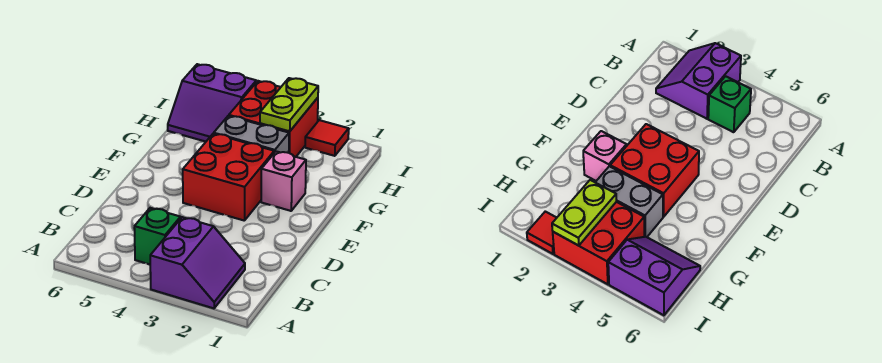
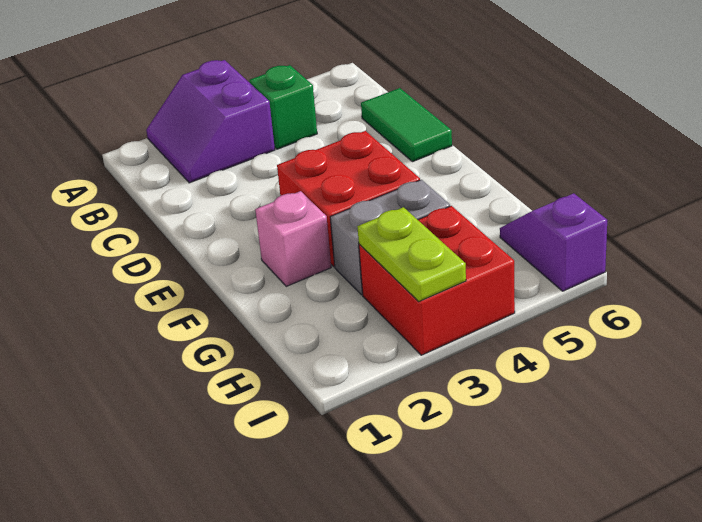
none -> green tile C6:D6 level 1
purple slope H5:I6 level 1 top I -> purple slope H6:I6 level 1 top I
red tile I2 level 1 -> none

